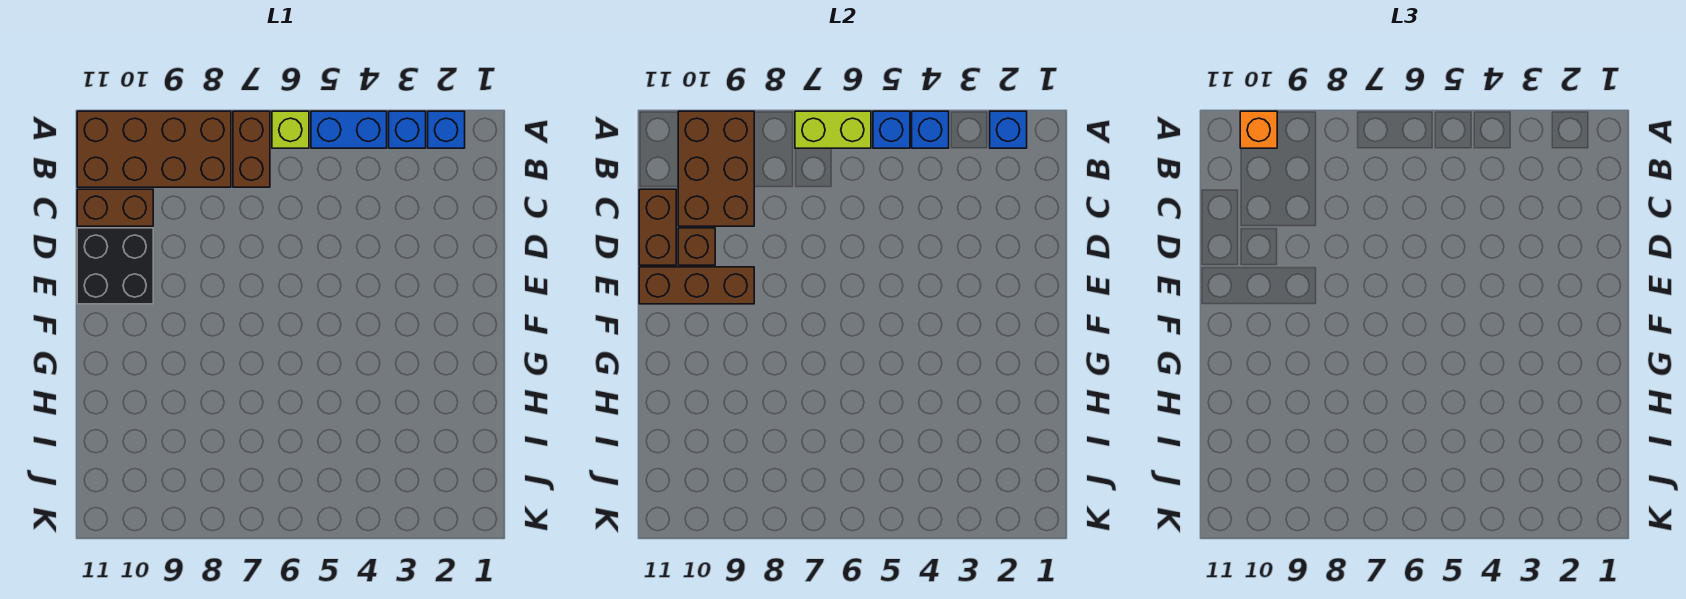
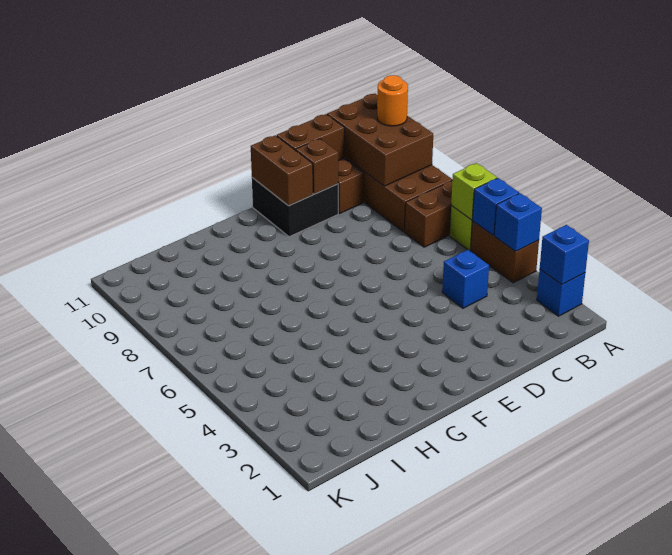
blue brick A3 level 1 -> blue brick C4 level 1
blue brick A4:A5 level 1 -> brown brick A4:A5 level 1
lime brick A6:A7 level 2 -> lime brick A6 level 2
brown brick A9:C10 level 2 -> brown brick A9:B11 level 2
orange brick A10 level 3 -> orange round brick A10 level 3
brown brick E9:E11 level 2 -> brown brick E10:E11 level 2

